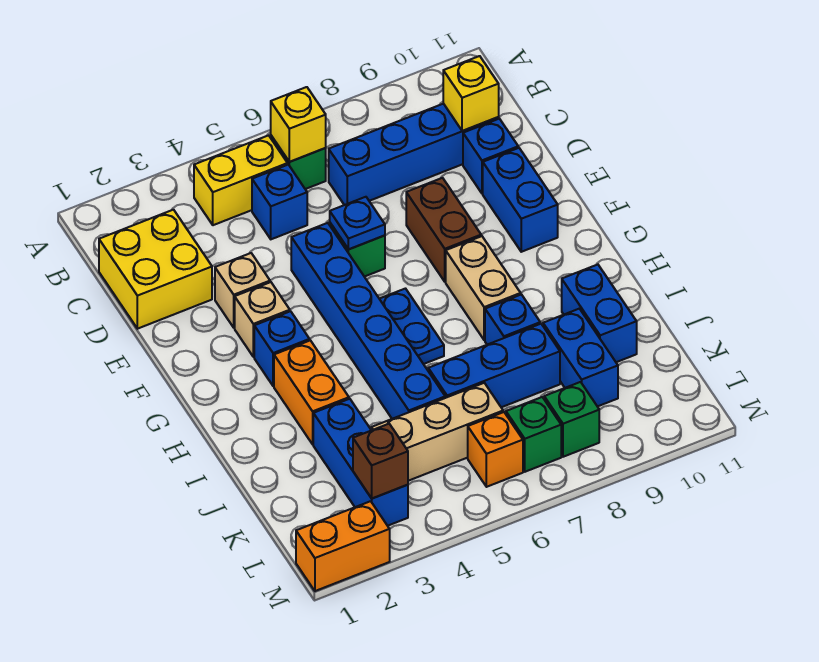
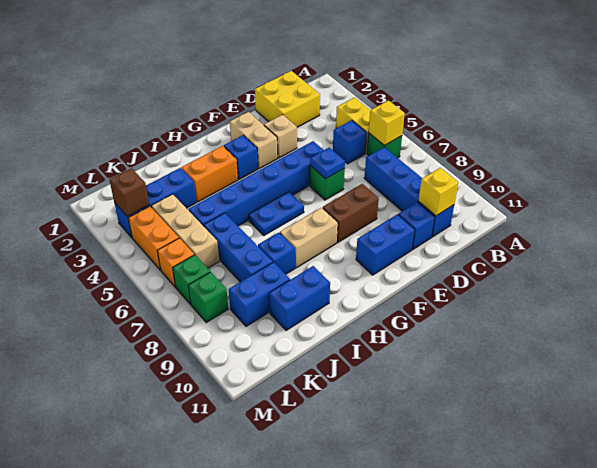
tan brick F3 level 1 -> tan brick F2:F3 level 1
orange brick M1:M2 level 1 -> orange brick L4:L5 level 1

